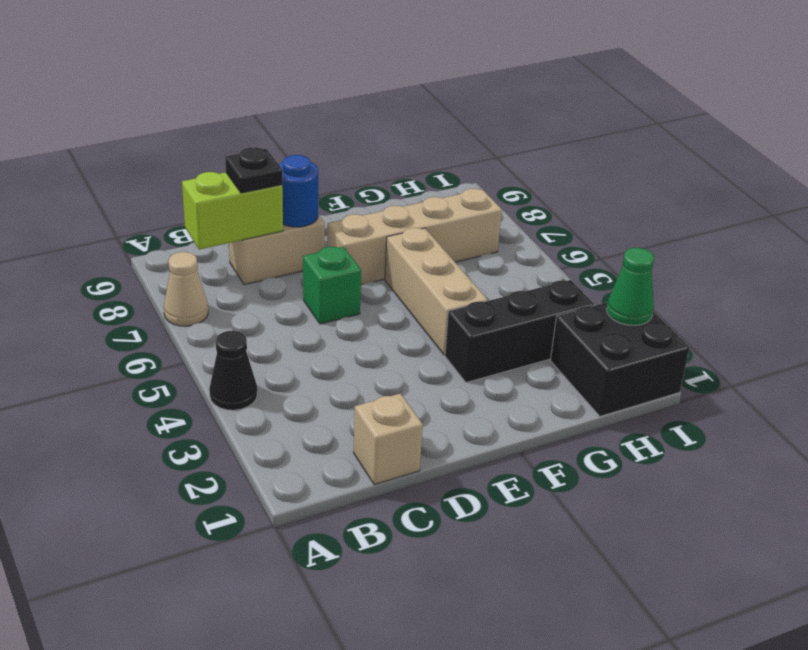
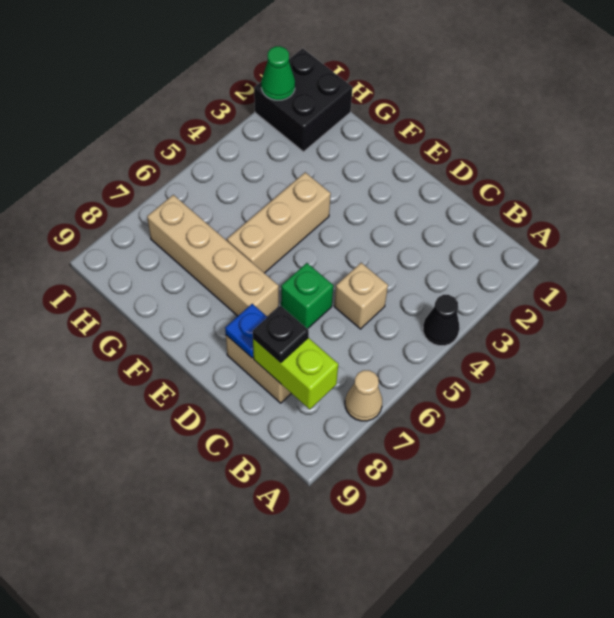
tan brick C1 level 1 -> tan brick C5 level 1
blue round brick D8 level 2 -> blue plate D8 level 2
black brick F3:H3 level 1 -> none

